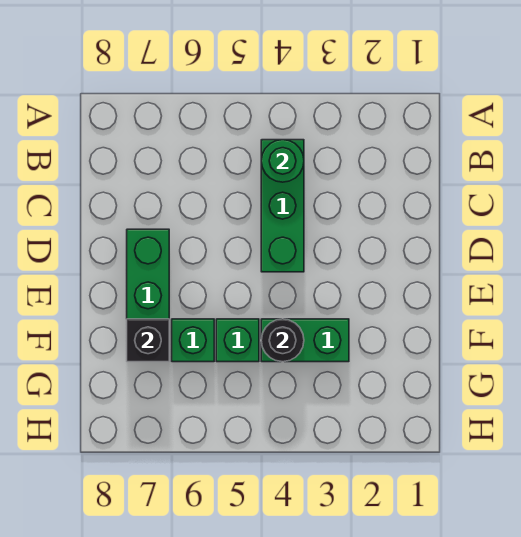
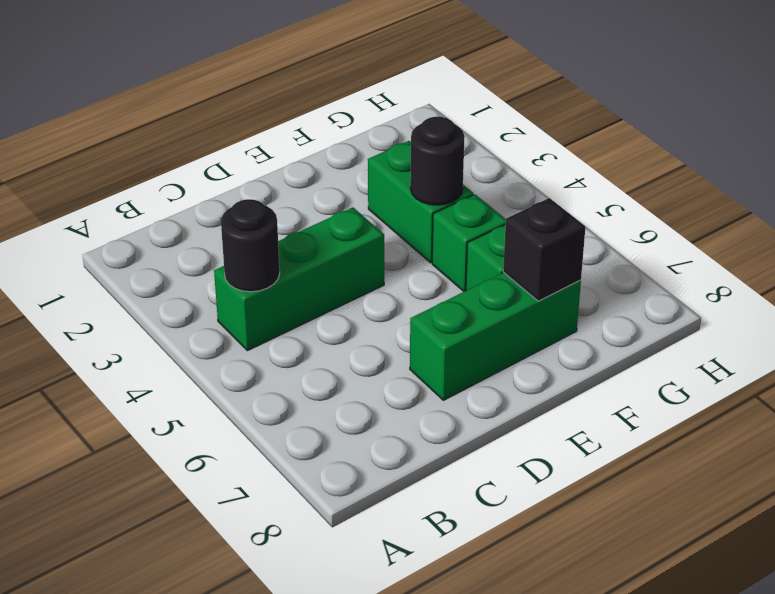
green round brick B4 level 2 -> black round brick B4 level 2

